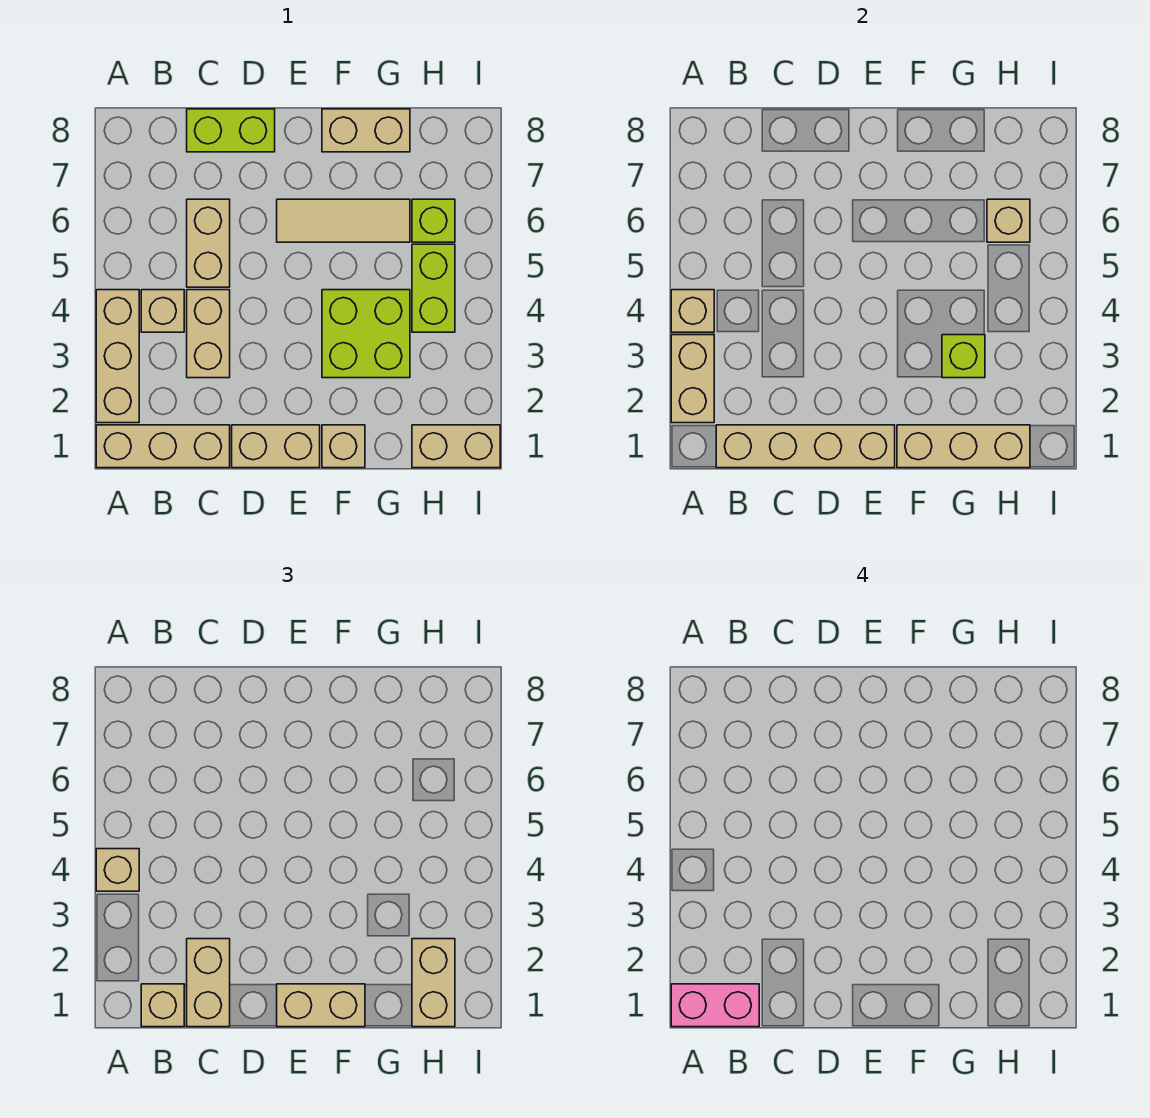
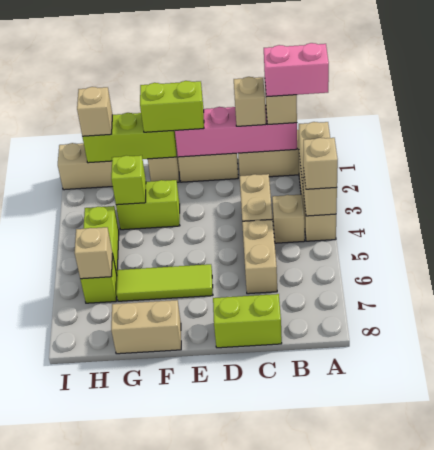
tan brick B1:E1 level 2 -> pink brick B1:E1 level 2
tan brick C1:C2 level 3 -> tan brick C1 level 3
tan brick E1:F1 level 3 -> lime brick E1:F1 level 3
tan tile E6:G6 level 1 -> lime tile E6:G6 level 1
tan brick F1:H1 level 2 -> lime brick F1:H1 level 2
lime brick F3:G4 level 1 -> lime brick F3:G3 level 1
tan brick H1:H2 level 3 -> tan brick H1 level 3

